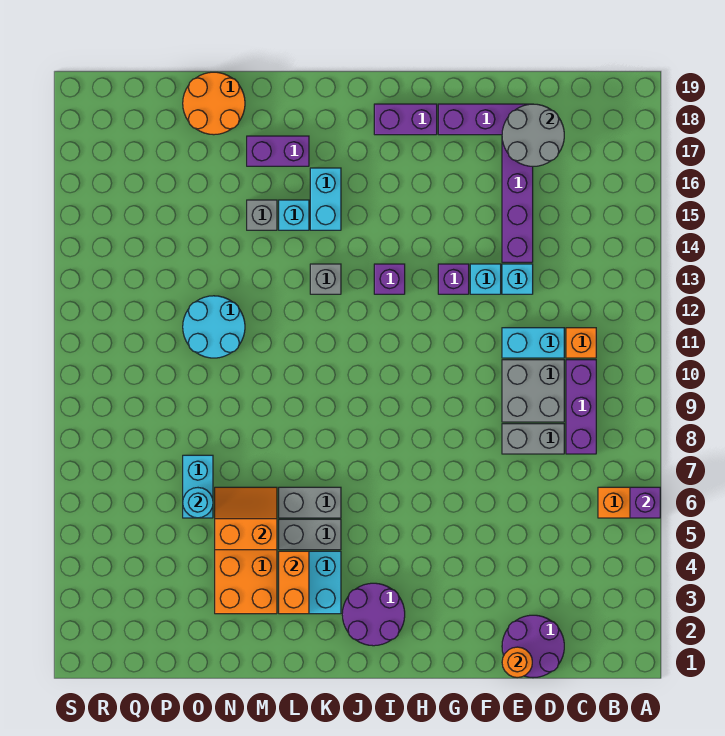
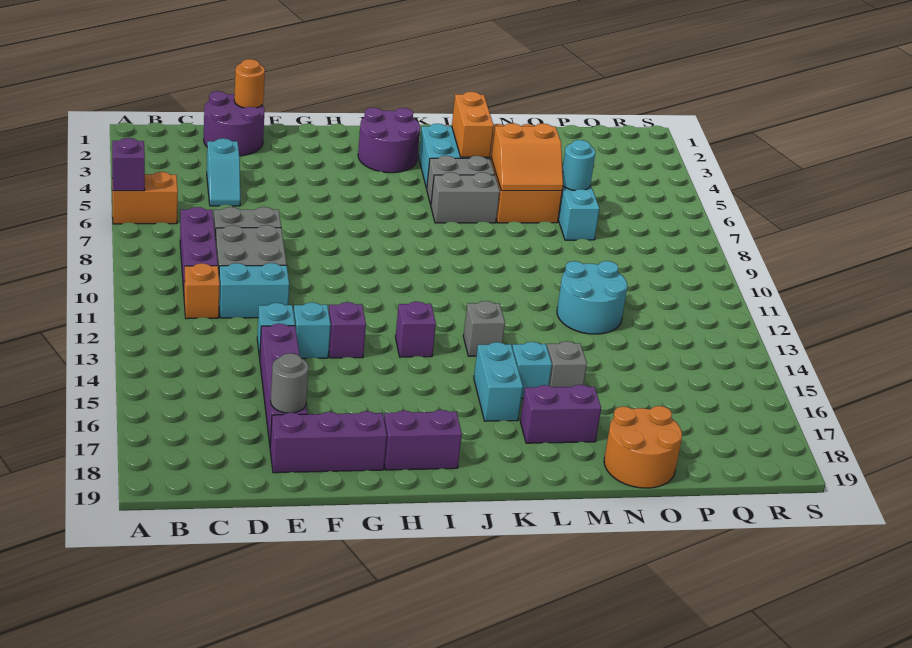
none -> cyan slope D4:D5 level 1 top 4
grey round brick D17:E18 level 2 -> grey round brick E17 level 2

